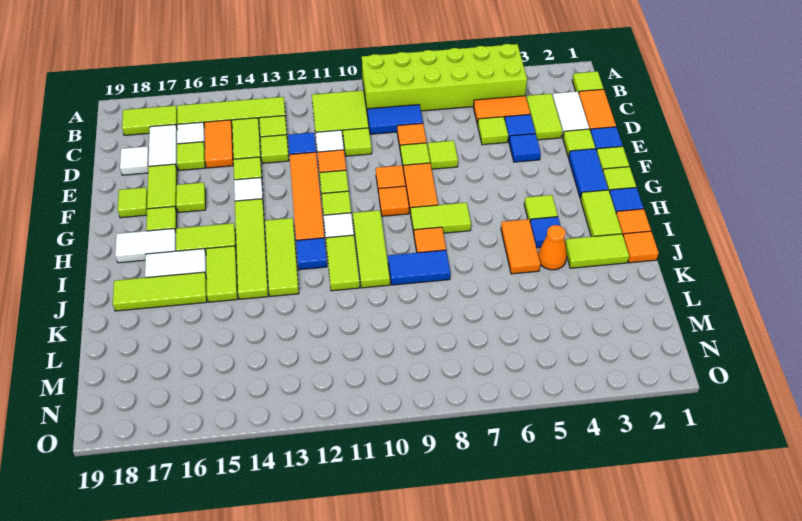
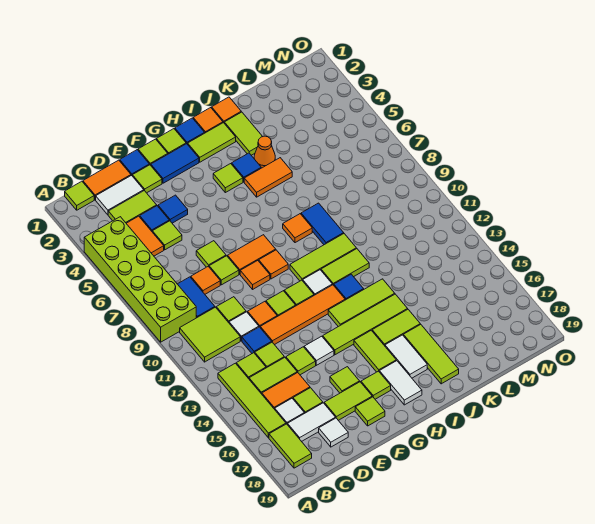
lime tile H7:H8 level 1 -> none

